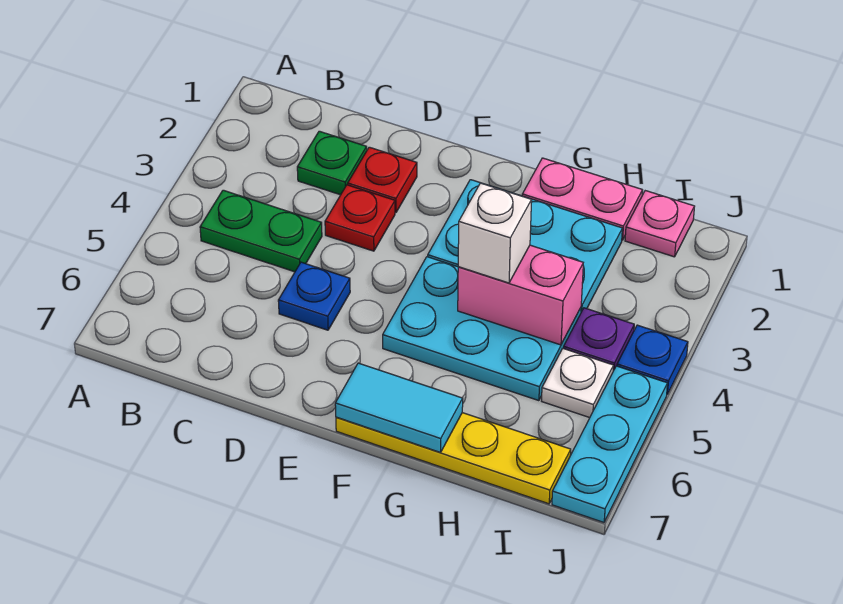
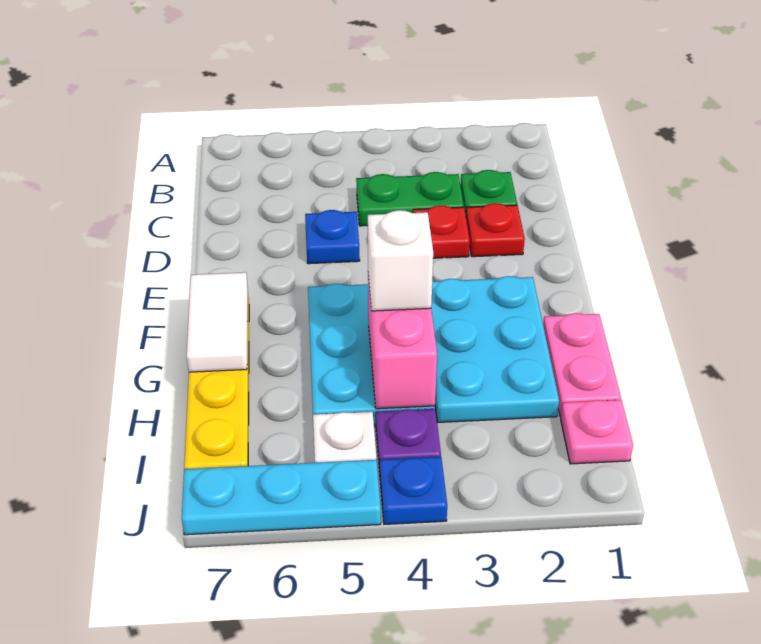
green plate B4:C4 level 1 -> green plate C3:C4 level 1
cyan tile F7:G7 level 2 -> white tile F7:G7 level 2

